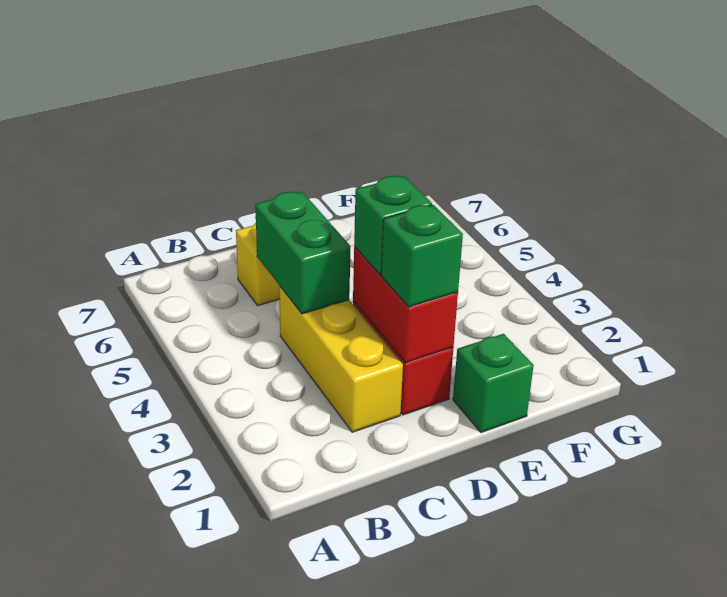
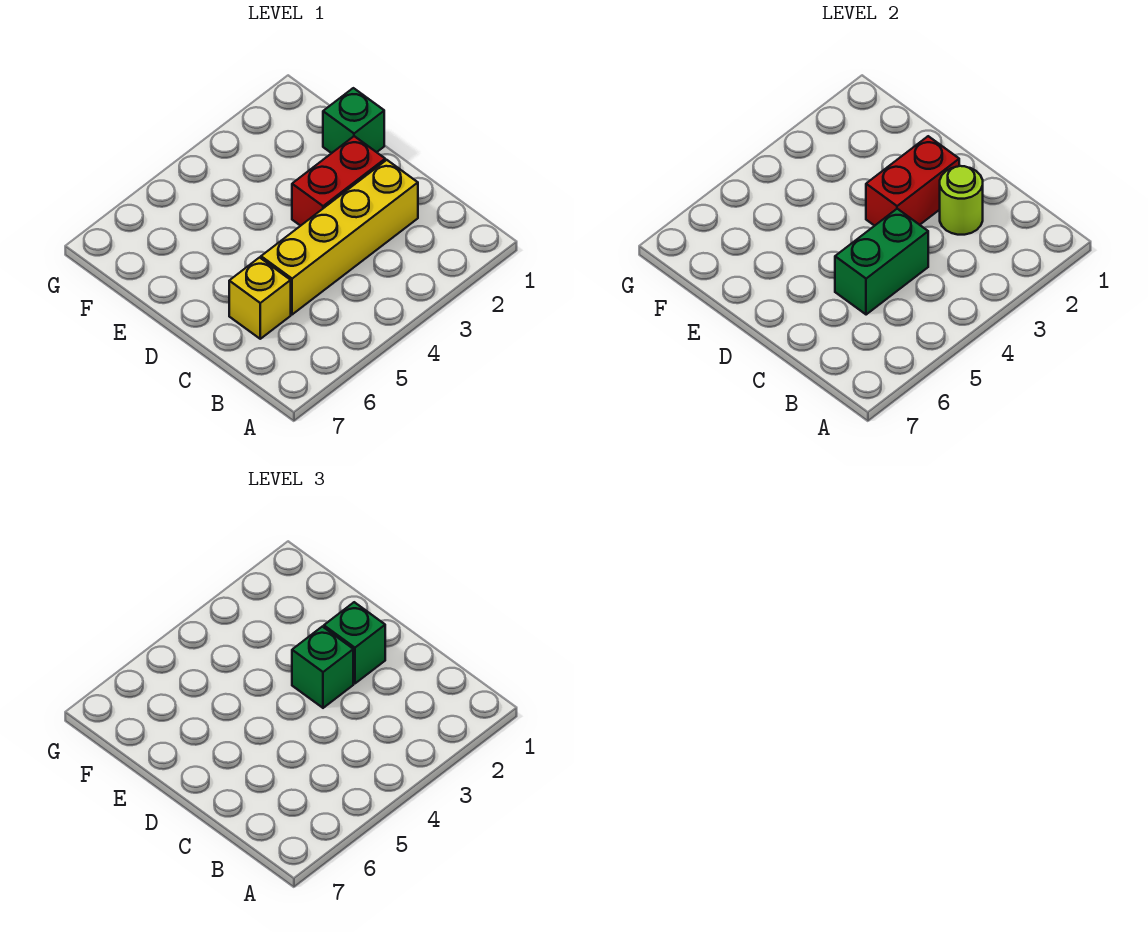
yellow brick C2:C4 level 1 -> yellow brick C2:C5 level 1
none -> lime round brick C2 level 2

